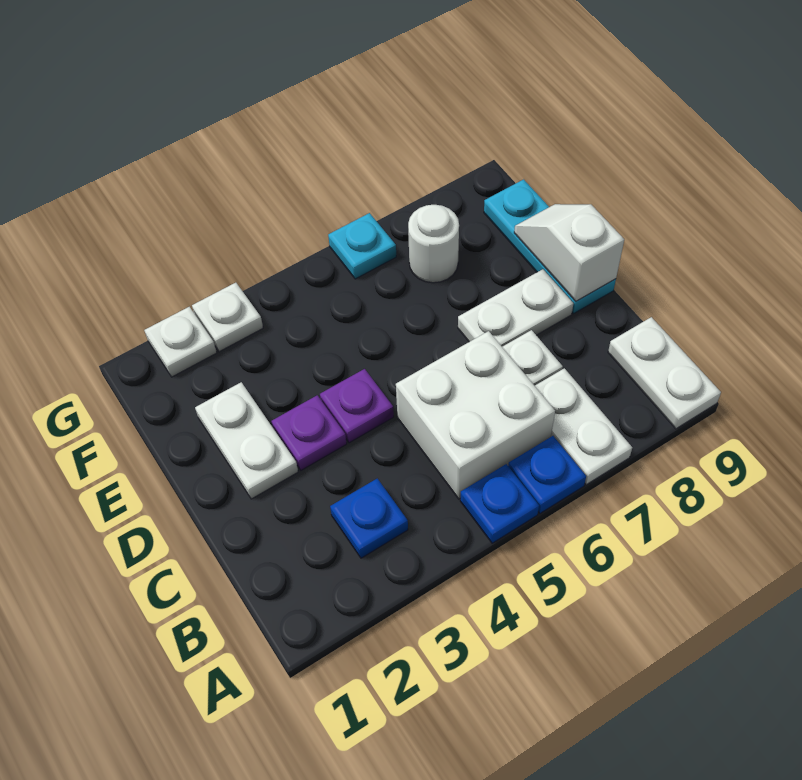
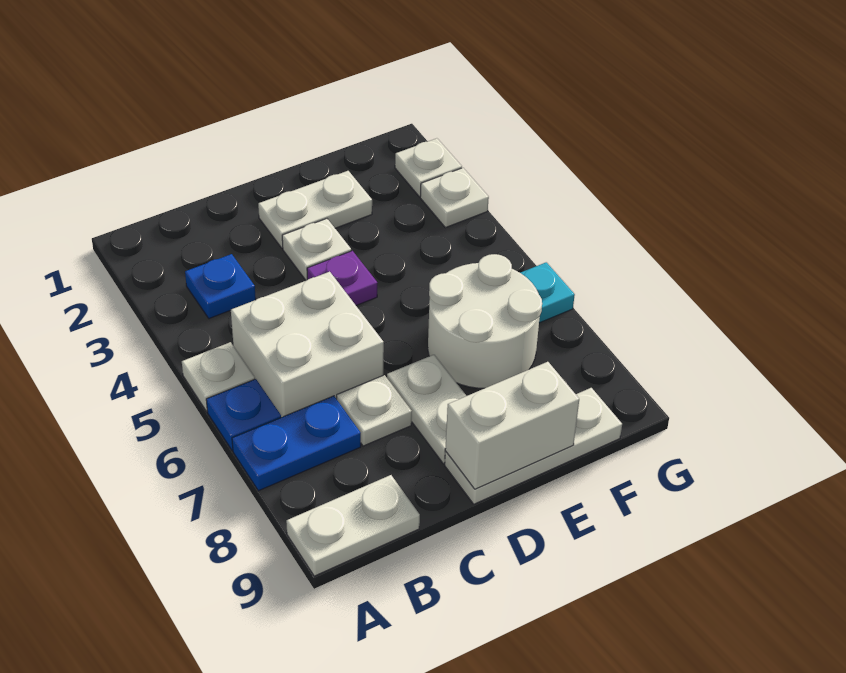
blue plate A5 level 1 -> white plate A5 level 1
white plate A7:B7 level 1 -> blue plate A7:B7 level 1
purple plate D3 level 1 -> white plate D3 level 1
cyan plate D9:F9 level 1 -> white plate D9:F9 level 1
white slope D9:E9 level 2 top D -> white brick D9:E9 level 2
white round brick F7 level 1 -> white round brick E6:F7 level 1

